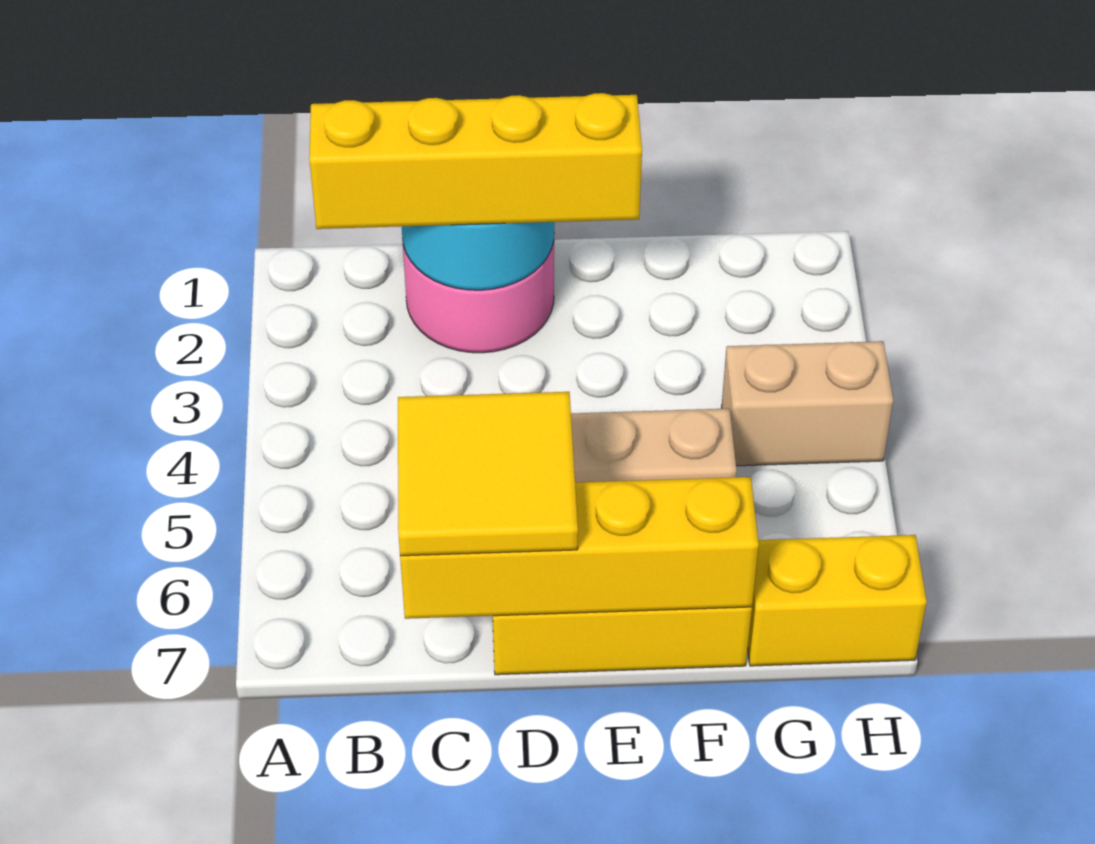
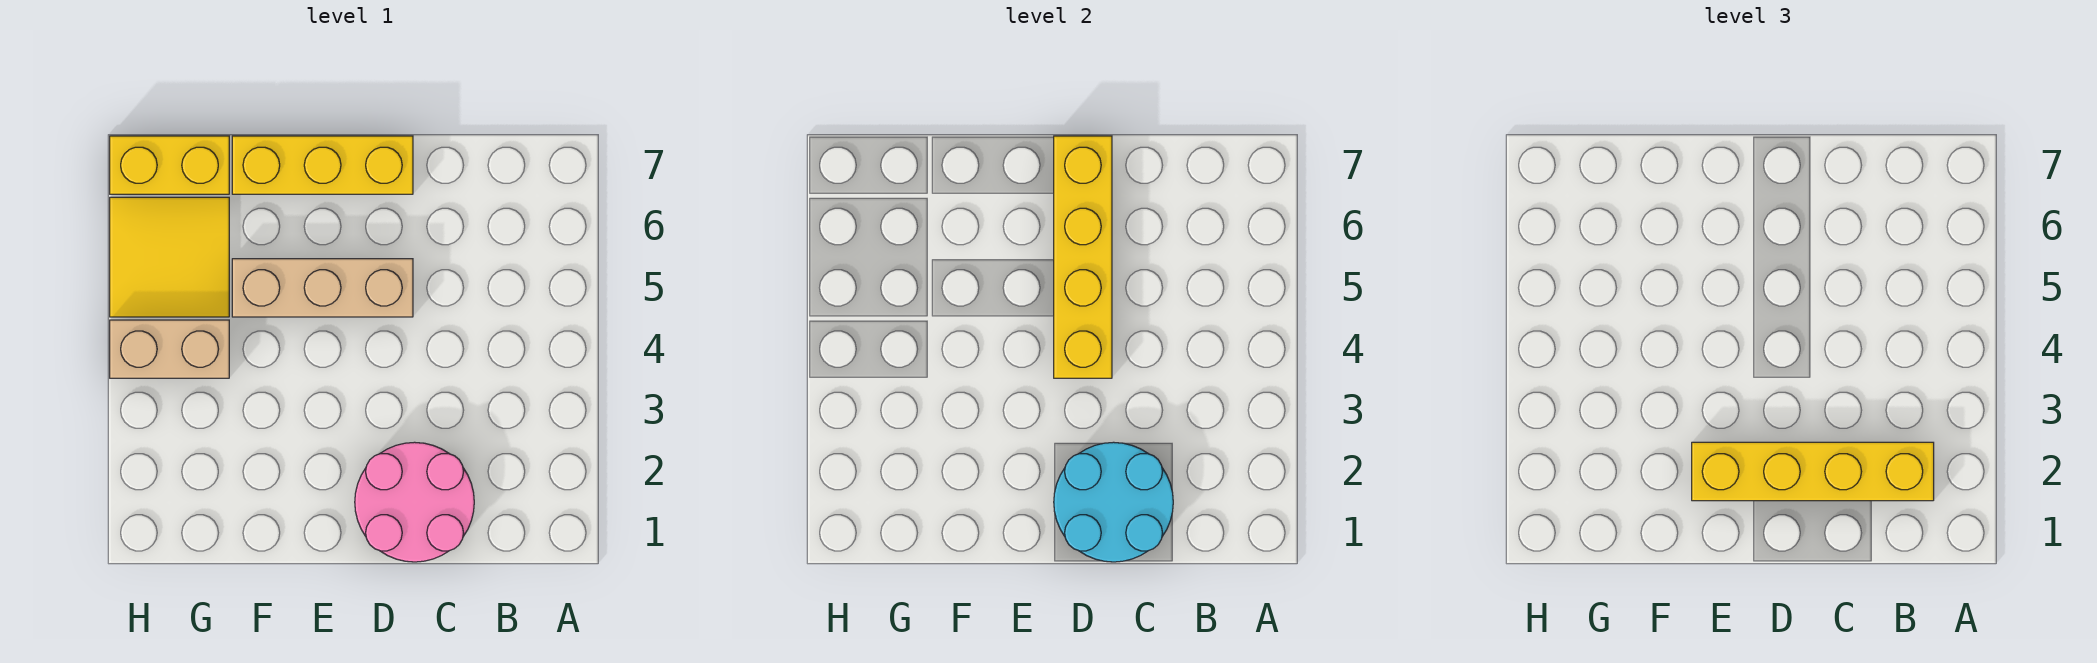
yellow tile C6:D7 level 3 -> yellow tile G5:H6 level 1
yellow brick C7:F7 level 2 -> yellow brick D4:D7 level 2

